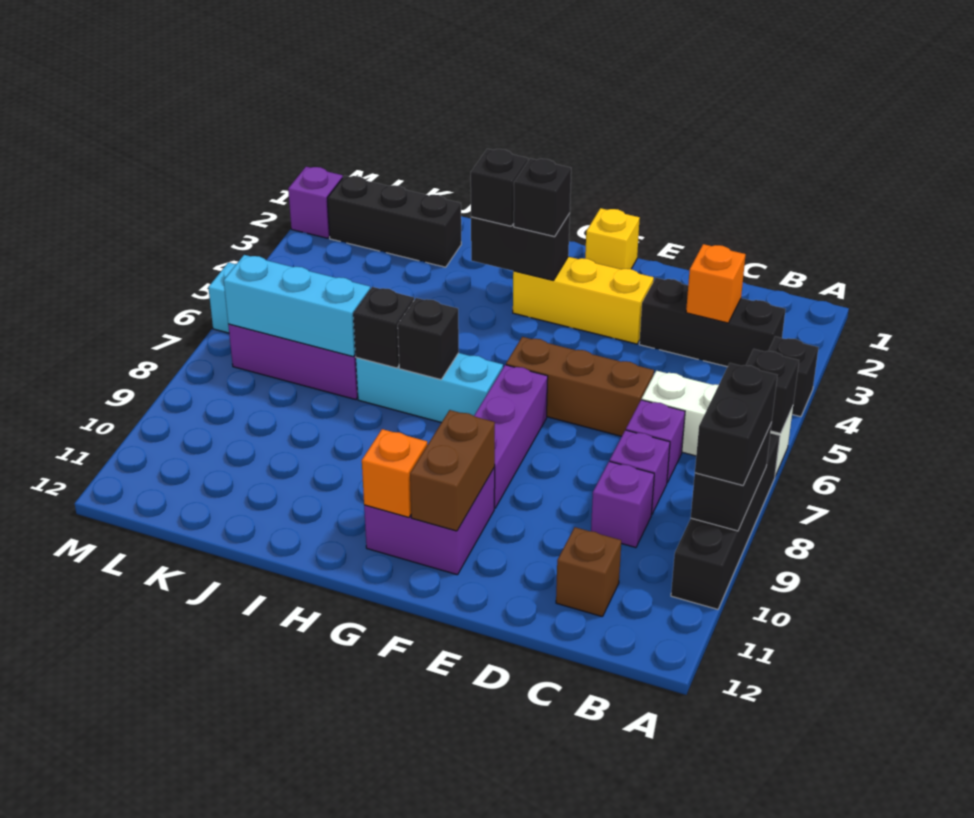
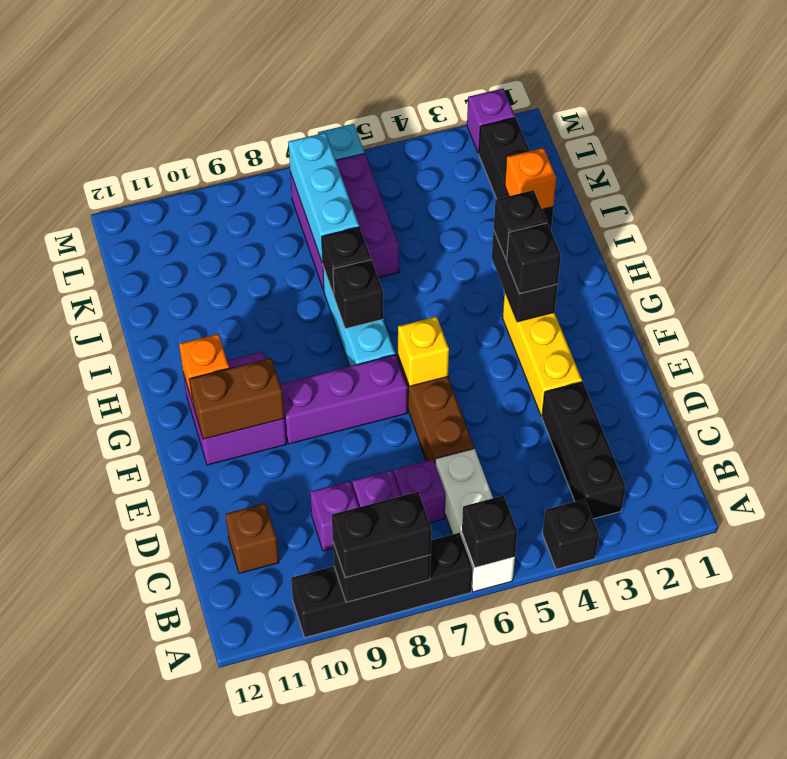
orange brick C3 level 2 -> orange brick J2 level 2
yellow brick F1 level 1 -> yellow brick F6 level 2

